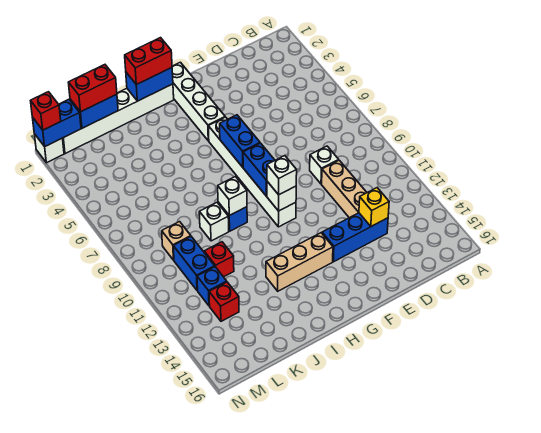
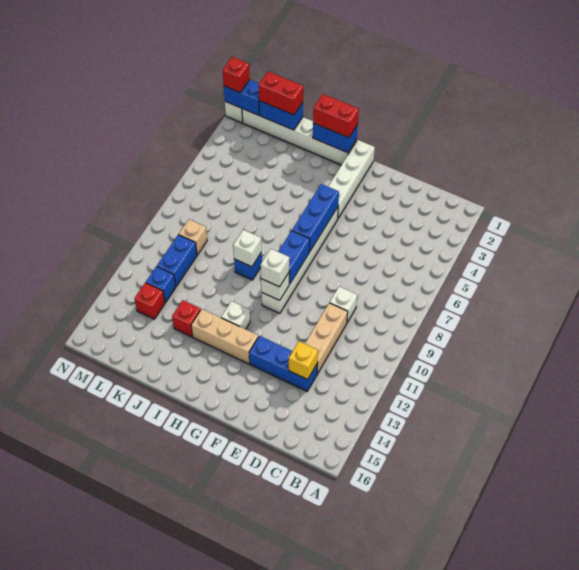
blue brick G6:G7 level 2 -> blue brick G5:G7 level 2
white brick J9 level 1 -> white brick H12 level 1
red brick K11 level 1 -> red brick J13 level 1

